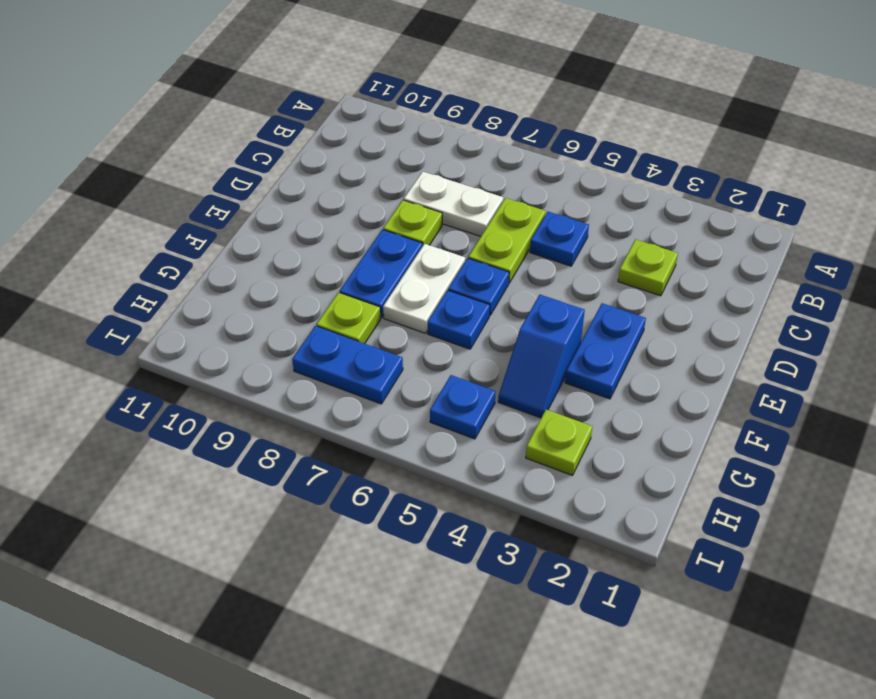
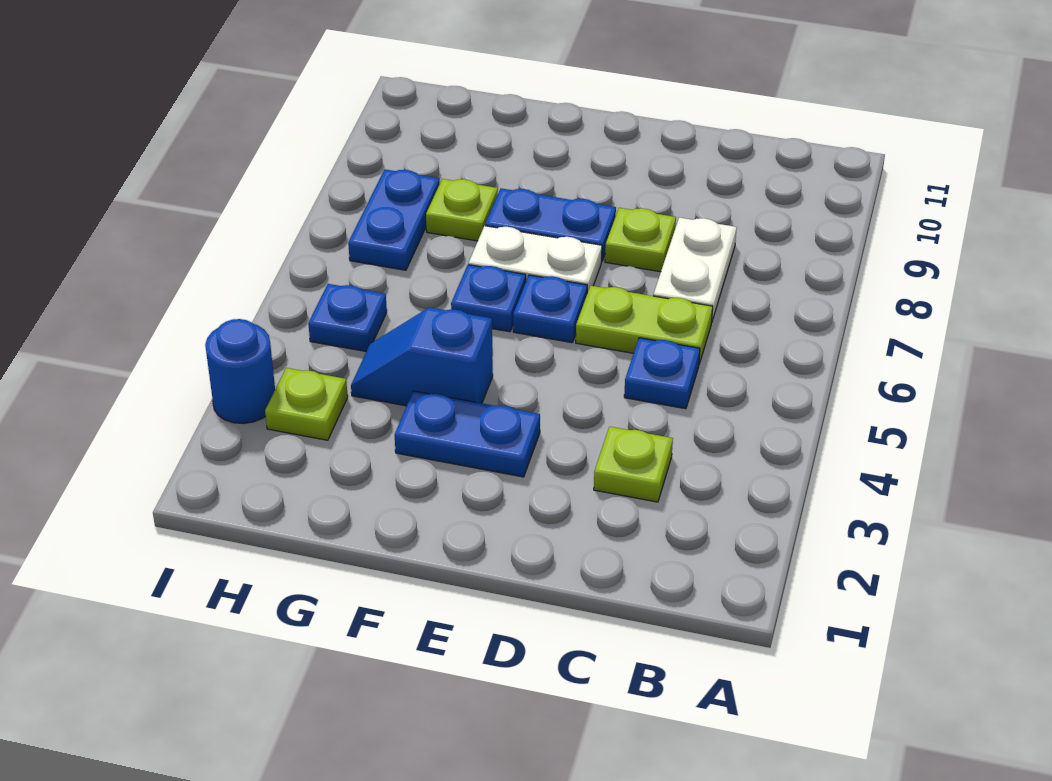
none -> blue round brick I3 level 1

